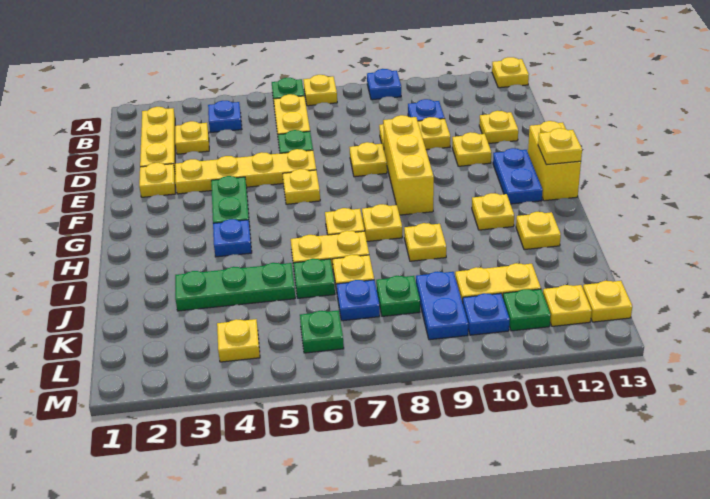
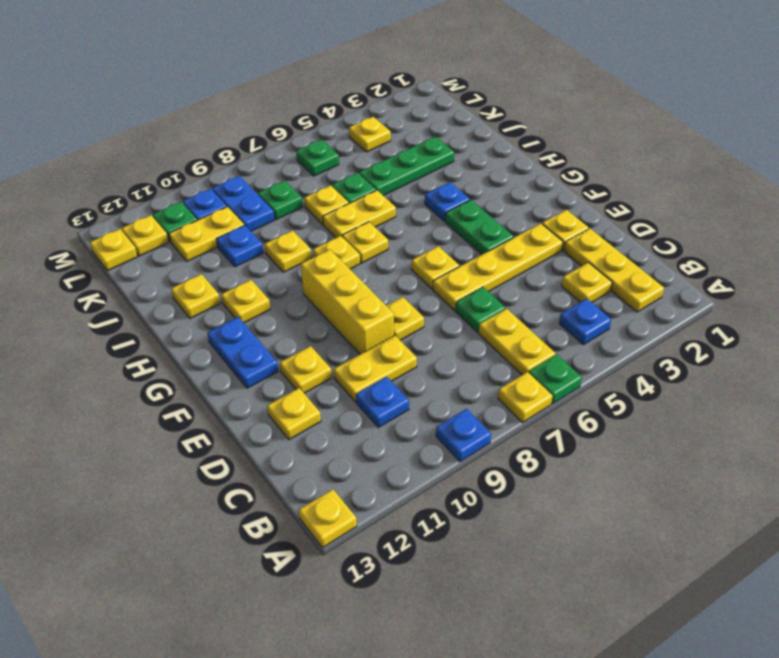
yellow brick F13:G13 level 1 -> none
yellow plate G13 level 2 -> none
blue plate K7 level 1 -> blue plate J10 level 1

